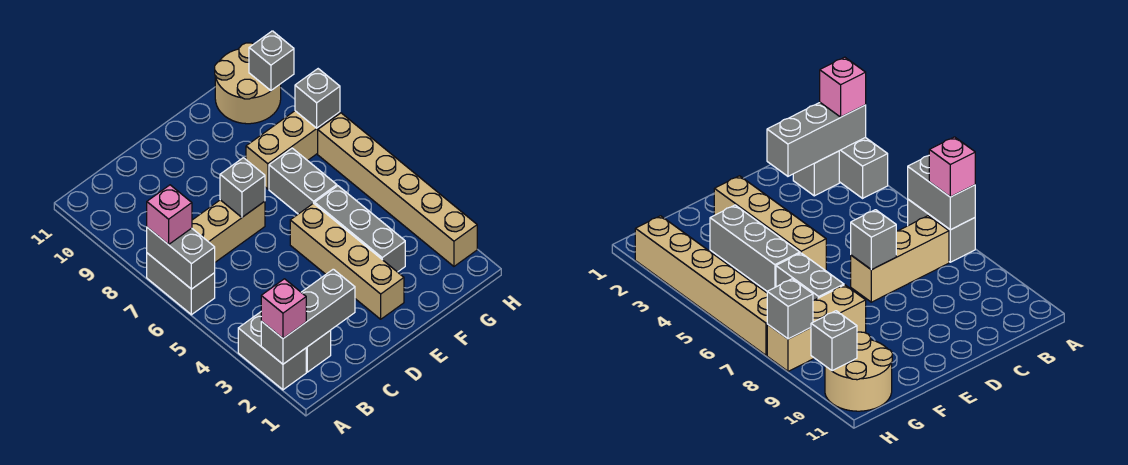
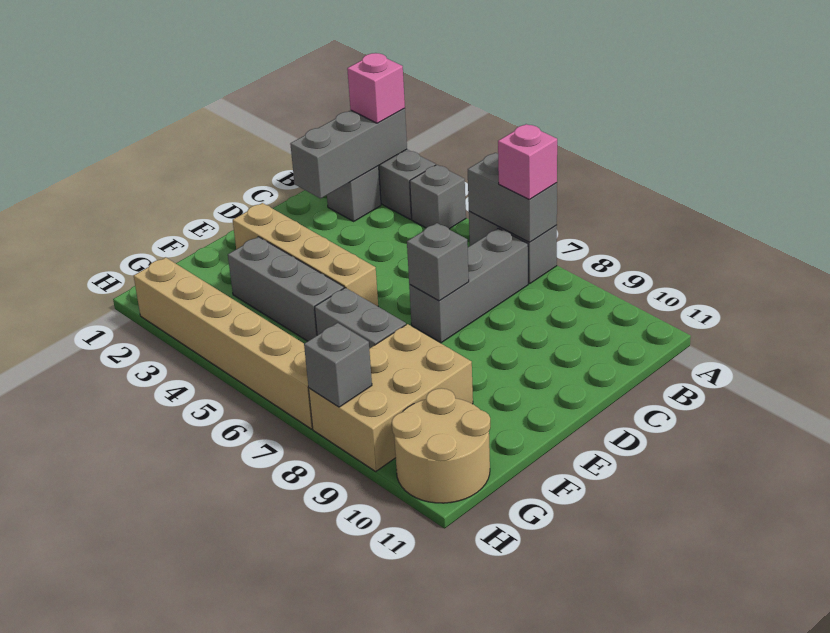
tan brick B7:D7 level 1 -> grey brick B7:D7 level 1
tan brick F8:H8 level 1 -> tan brick F8:H9 level 1
grey brick H10 level 2 -> grey brick A4 level 1

